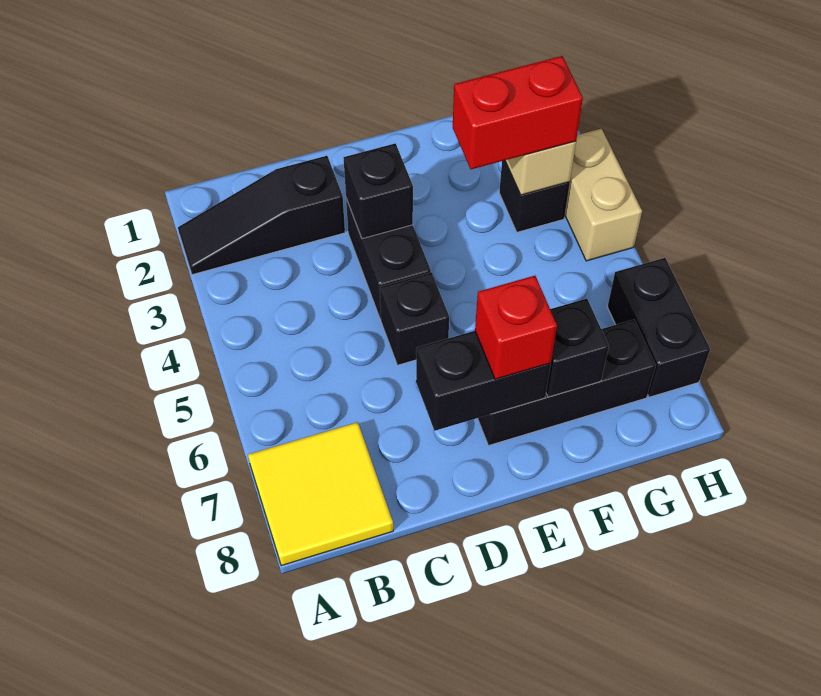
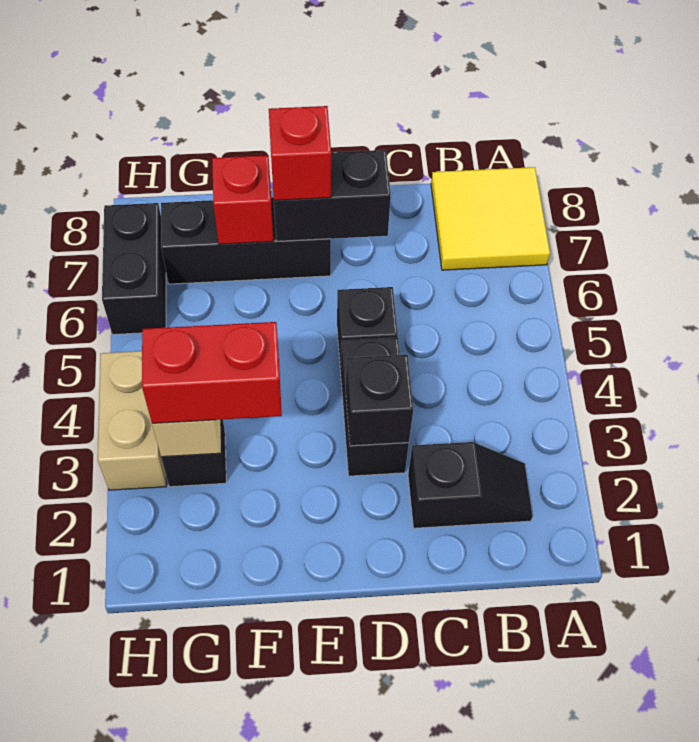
black slope A2:C2 level 1 top C -> black slope B2:C2 level 1 top C
black brick F7 level 2 -> red brick F7 level 2

